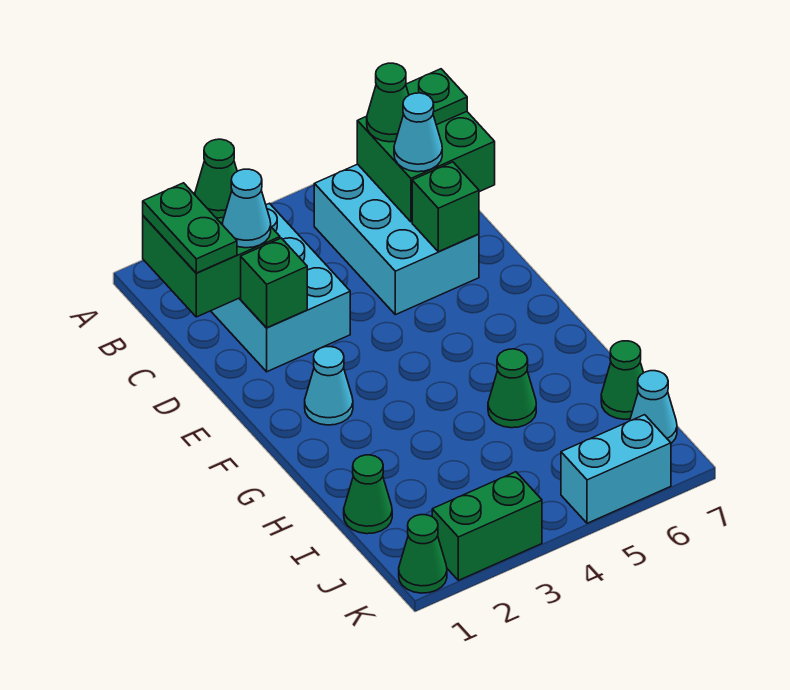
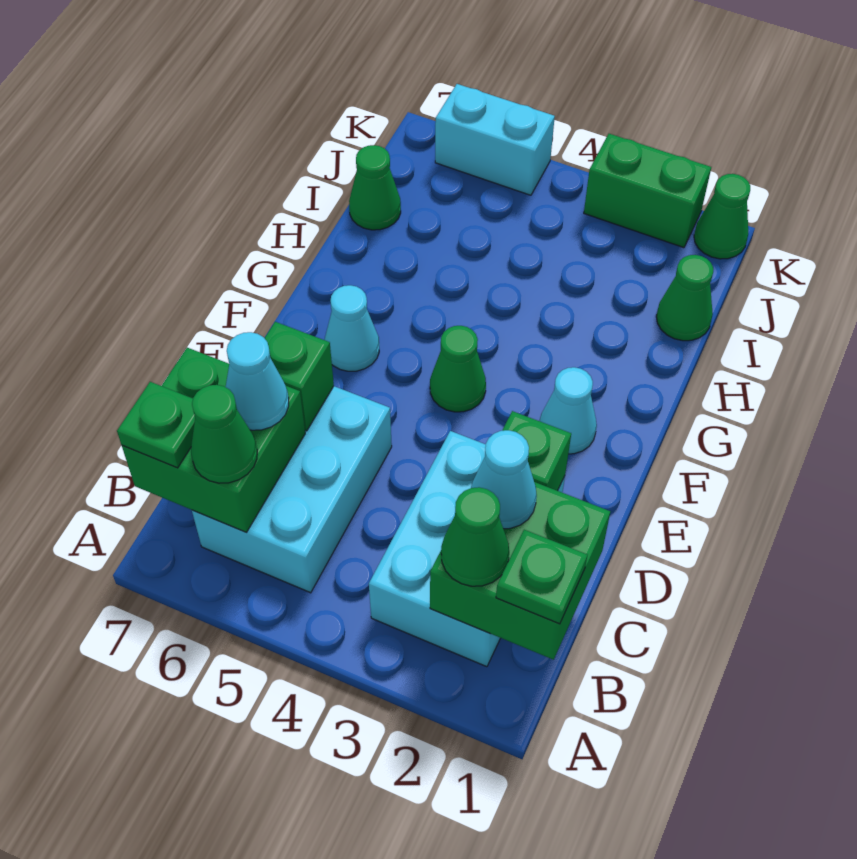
green plate B1:C1 level 3 -> green plate B1 level 3
green cone H5 level 1 -> green cone F4 level 1
cyan cone J7 level 1 -> cyan cone F6 level 1

